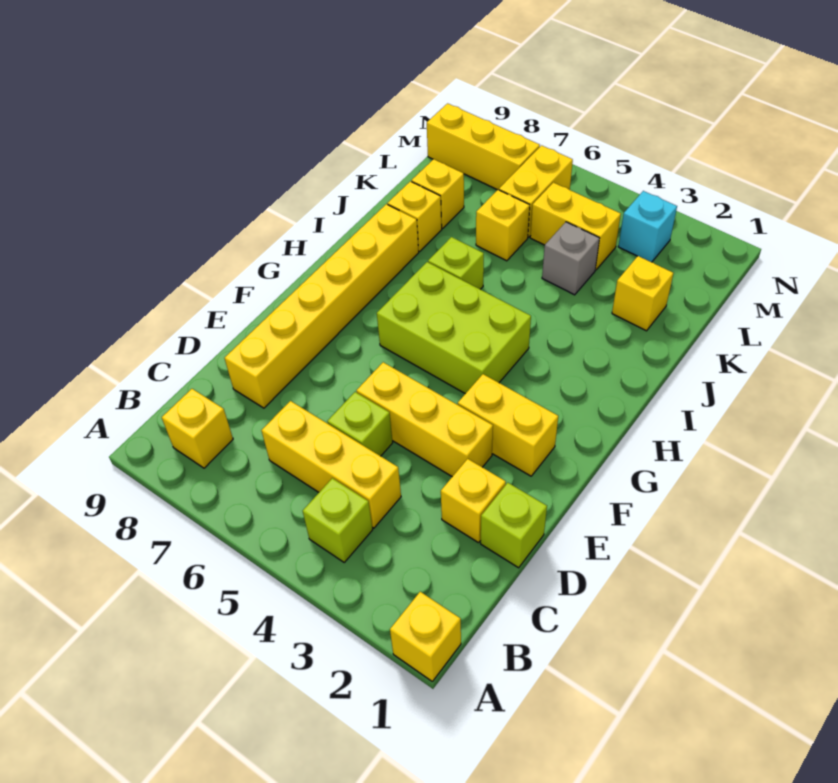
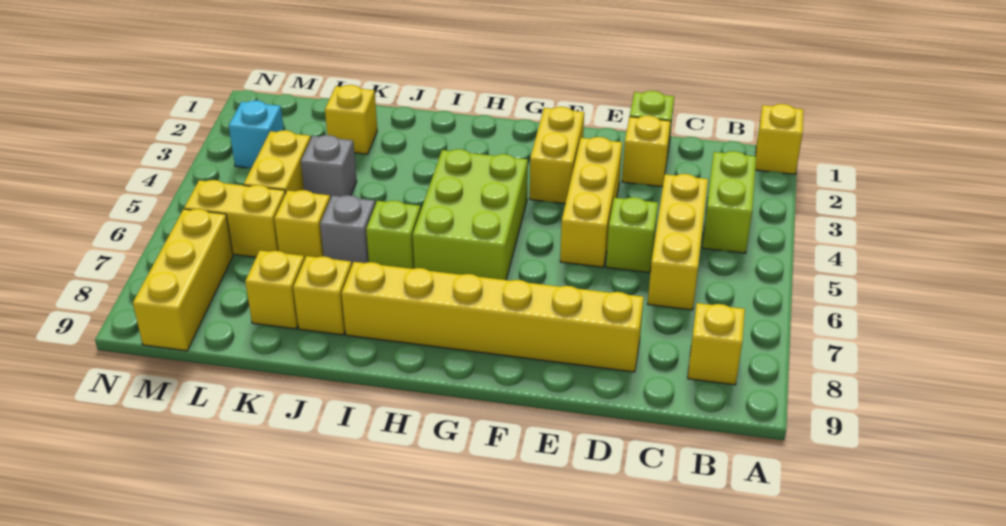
lime brick B4 level 1 -> lime brick B3:B4 level 1
none -> grey brick J6 level 1

